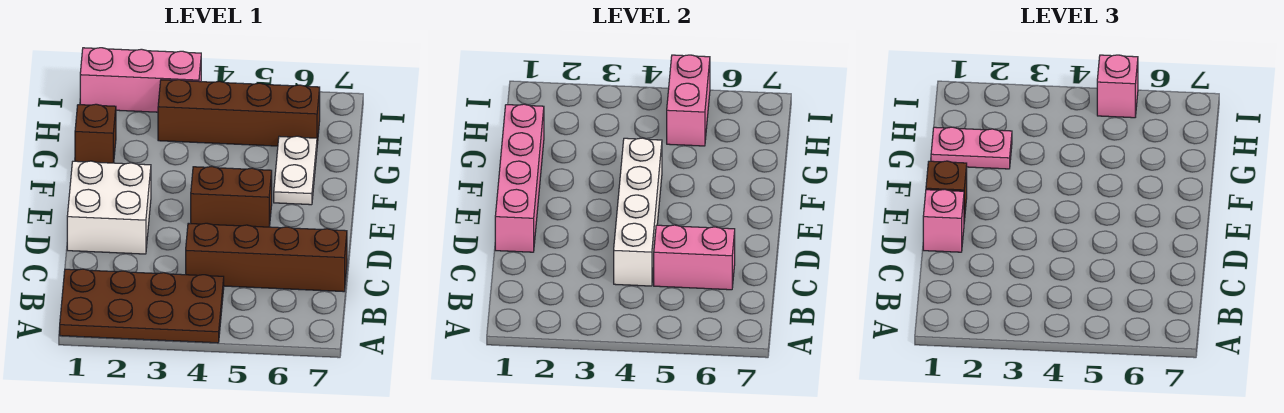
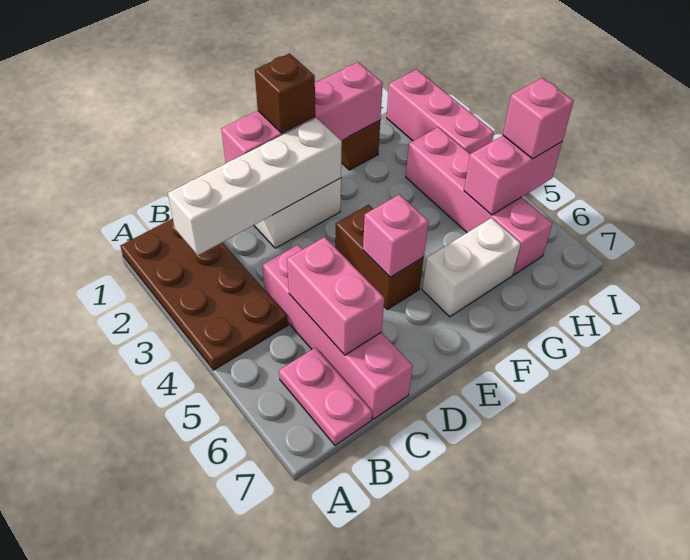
brown brick C4:C7 level 1 -> pink brick C4:C7 level 1
white brick C4:F4 level 2 -> white brick B2:E2 level 2
pink brick D1 level 3 -> pink brick E5 level 2
white plate F6:G6 level 1 -> white brick F6:G6 level 1
pink plate G1:G2 level 3 -> pink plate B6:B7 level 1
brown brick H3:H6 level 1 -> pink brick H3:H6 level 1

